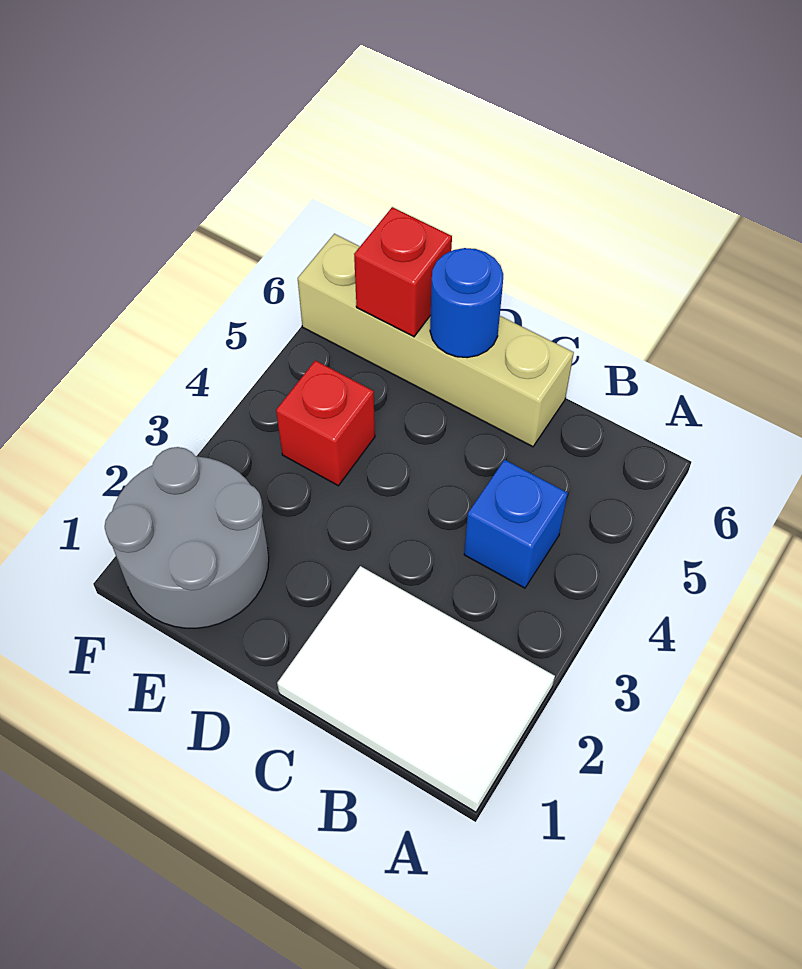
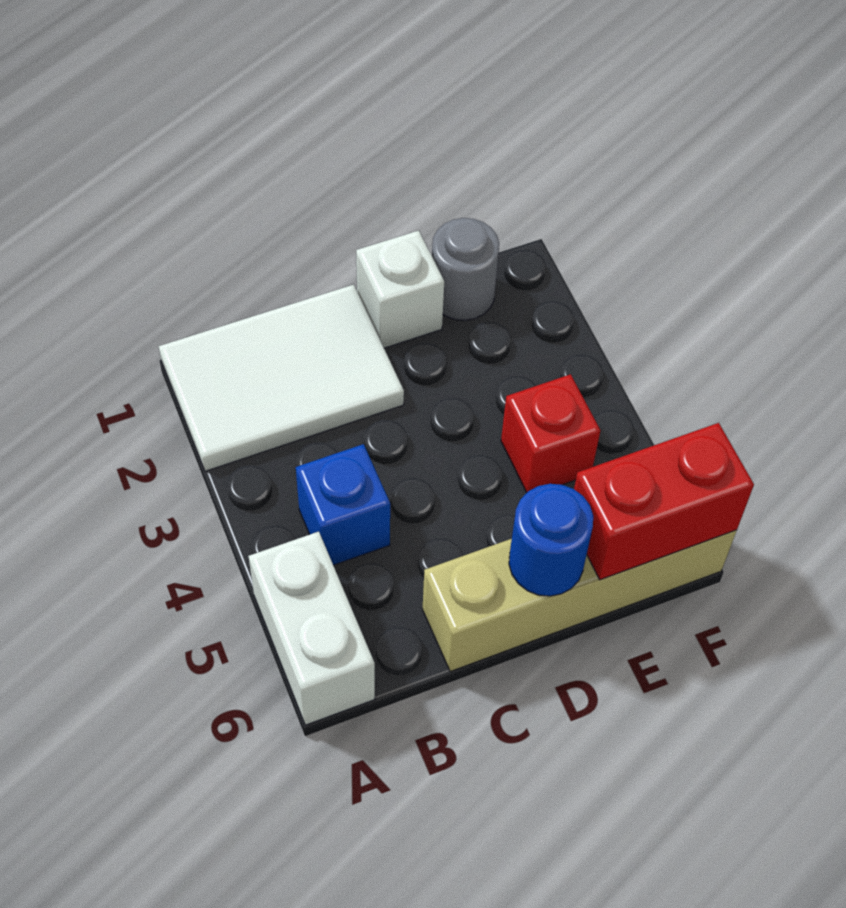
none -> white brick A5:A6 level 1
none -> white brick D1 level 1
grey round brick E1:F2 level 1 -> grey round brick E1 level 1
red brick E6 level 2 -> red brick E6:F6 level 2

